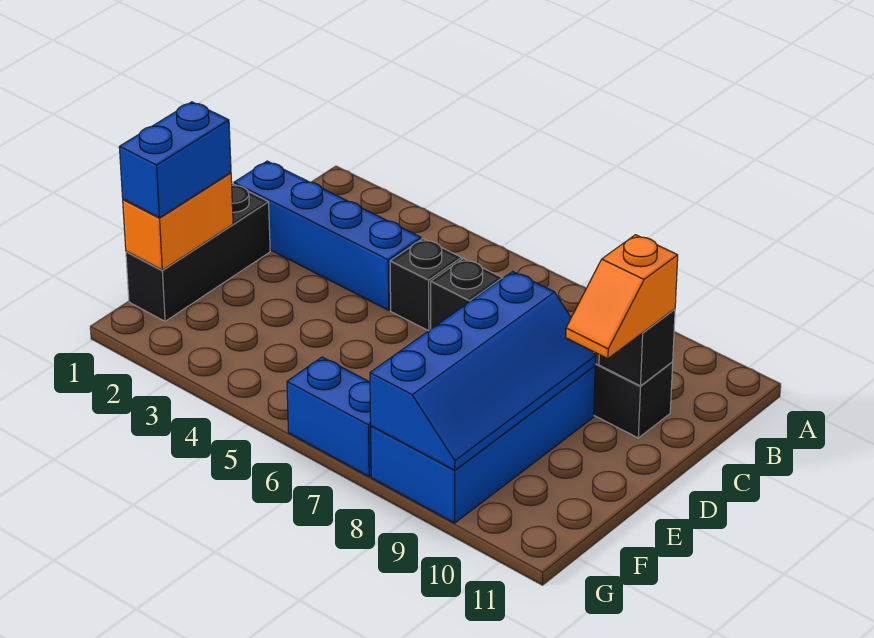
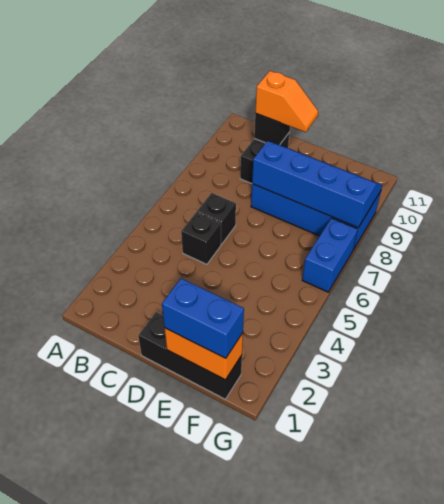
blue brick C1:C4 level 1 -> none

